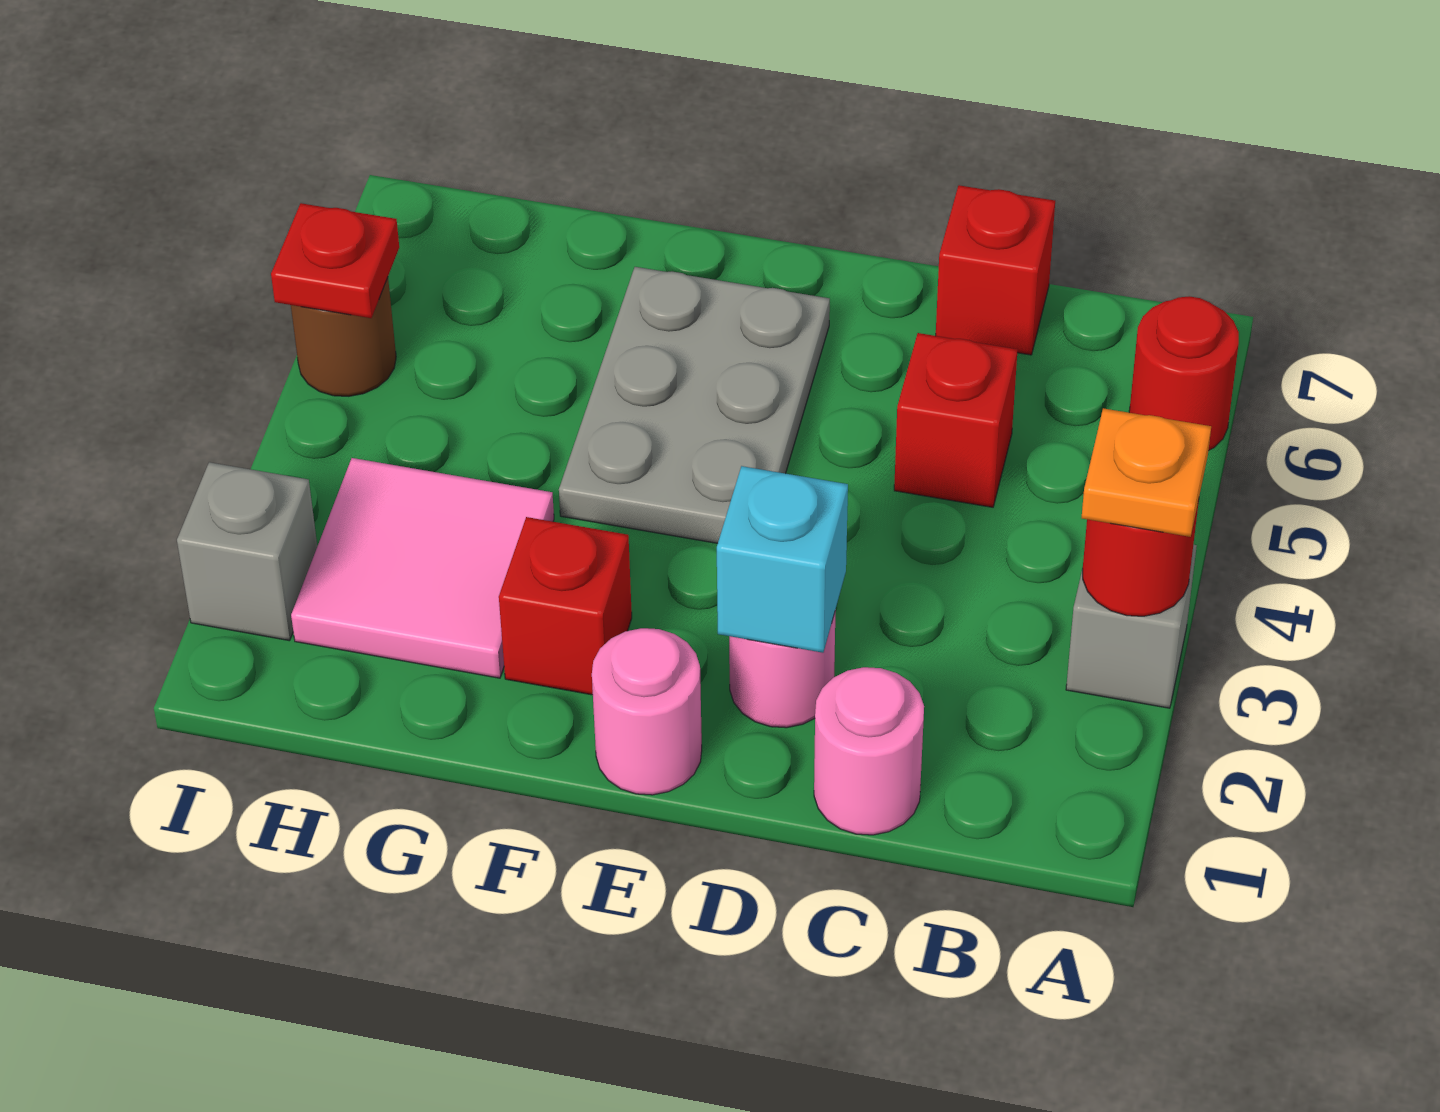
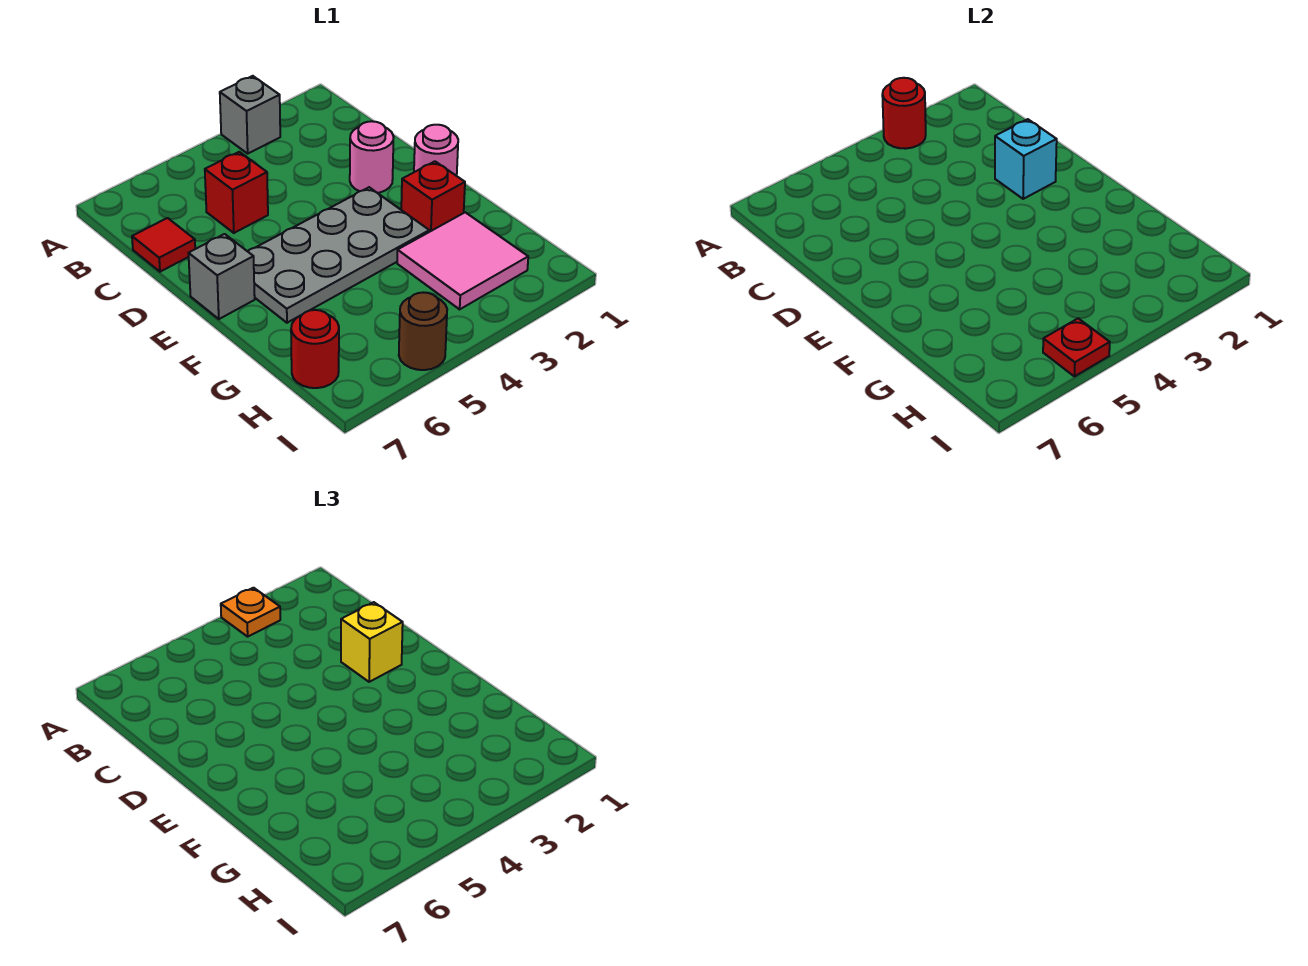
red round brick A6 level 1 -> red round brick H7 level 1
pink round brick C1 level 1 -> none
red brick C7 level 1 -> red tile C7 level 1
none -> yellow brick D2 level 3
grey plate E4:F6 level 1 -> grey plate E3:F6 level 1
grey brick I2 level 1 -> grey brick E7 level 1

